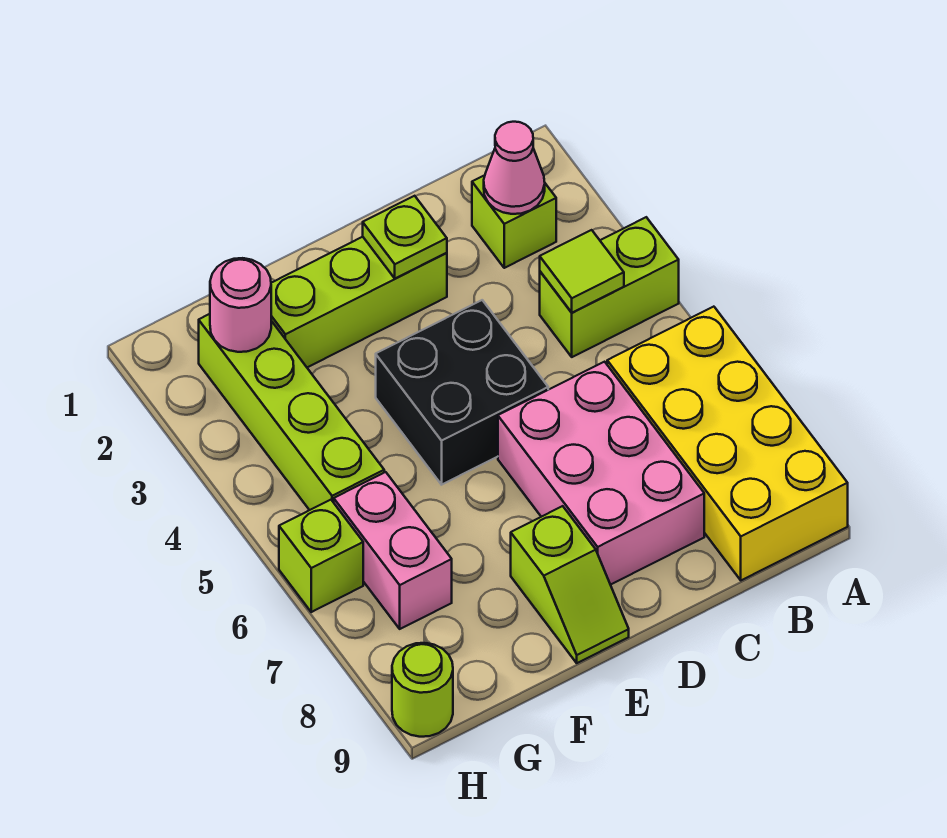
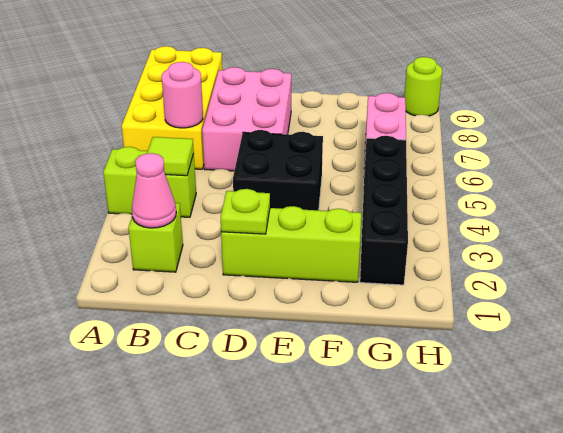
lime slope E8:E9 level 1 top 8 -> none
lime brick G2:G5 level 1 -> black brick G2:G5 level 1
pink round brick G2 level 2 -> pink round brick B6 level 2
lime brick H6 level 1 -> none

